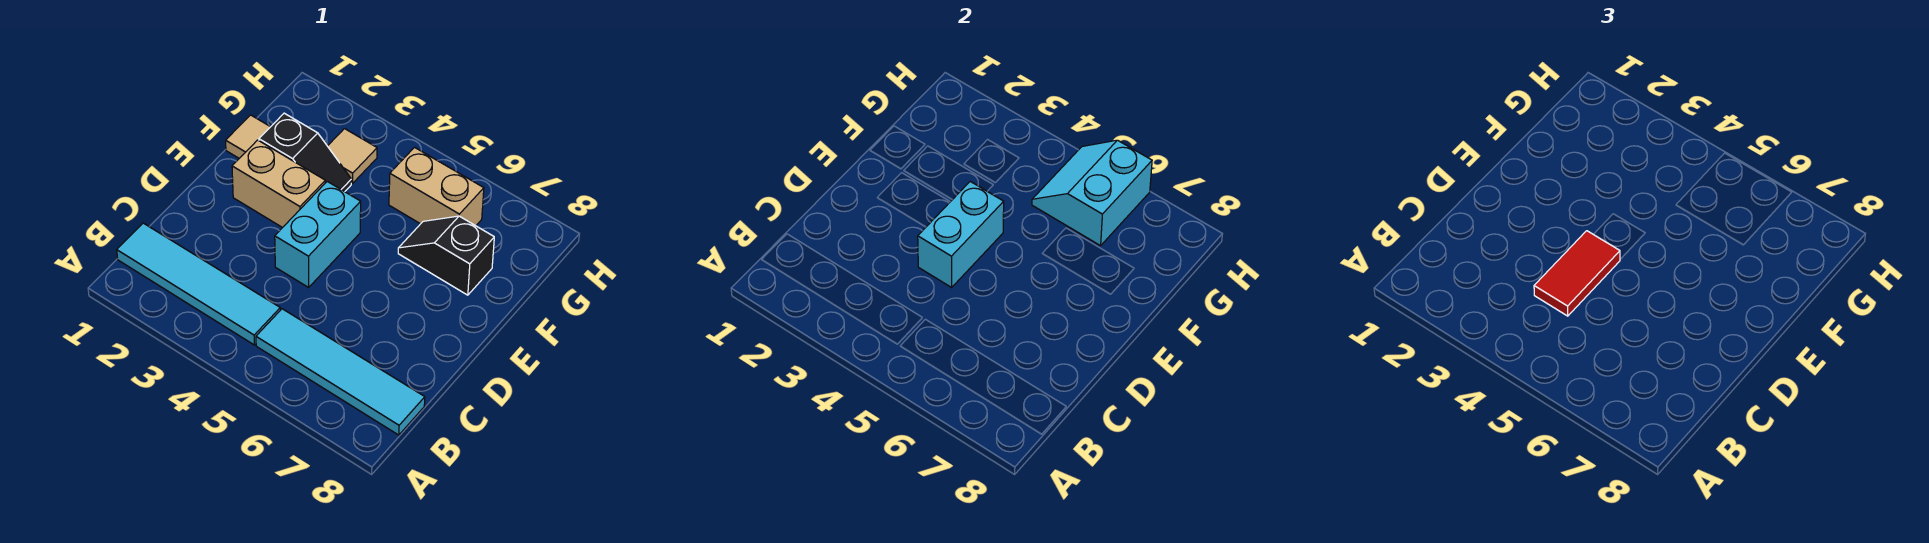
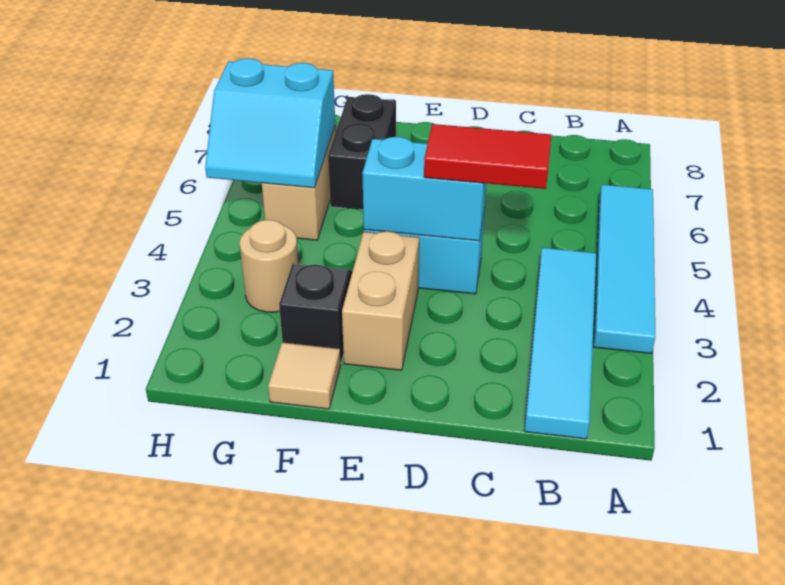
cyan tile B5:B8 level 1 -> cyan tile A3:A6 level 1
black slope F6:F7 level 1 top 7 -> black brick F6:F7 level 1
tan tile G3 level 1 -> tan round brick G3 level 1

